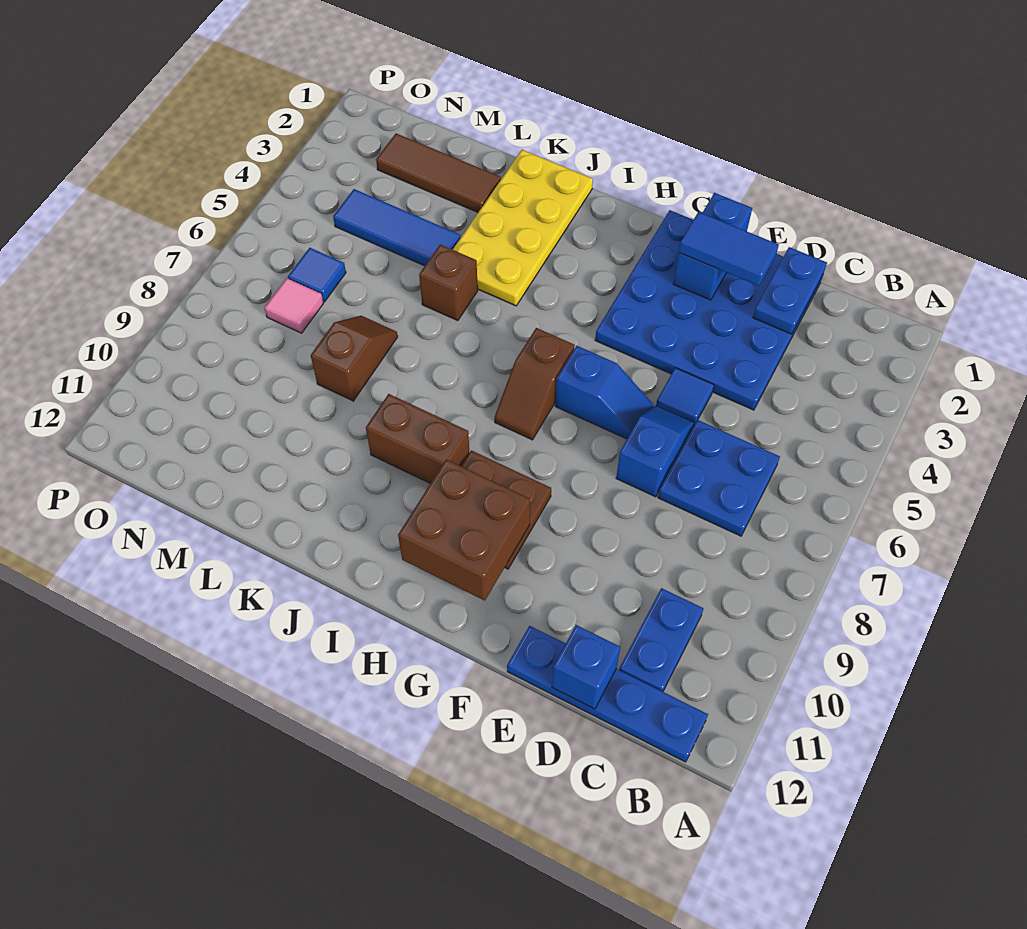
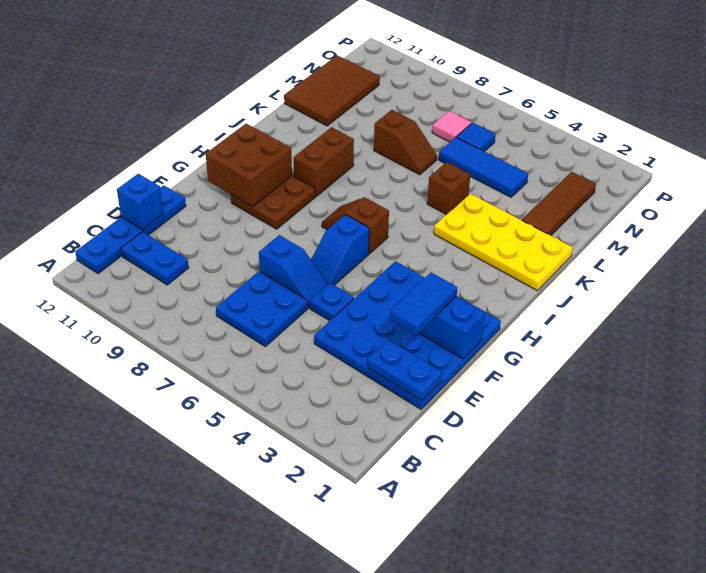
blue tile E5 level 1 -> blue plate E5 level 1
blue tile L4:N4 level 1 -> blue tile M4:M6 level 1
none -> brown tile L11:N12 level 1

